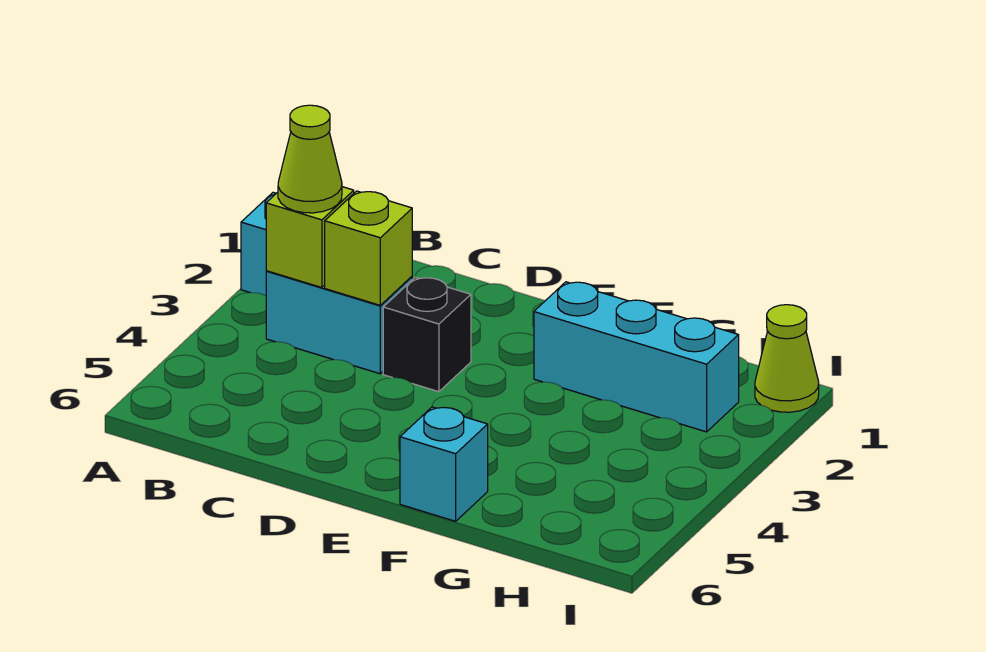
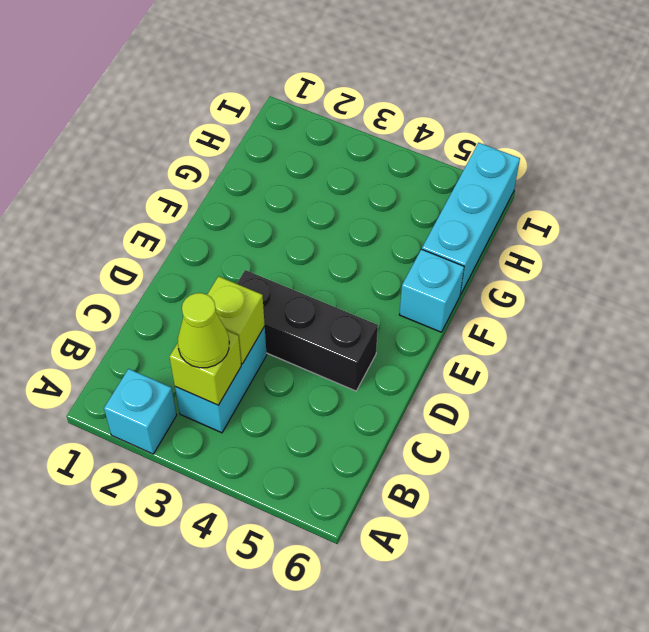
black brick D3 level 1 -> black brick D3:D5 level 1
cyan brick F2:H2 level 1 -> cyan brick G6:I6 level 1
lime cone I1 level 1 -> none

